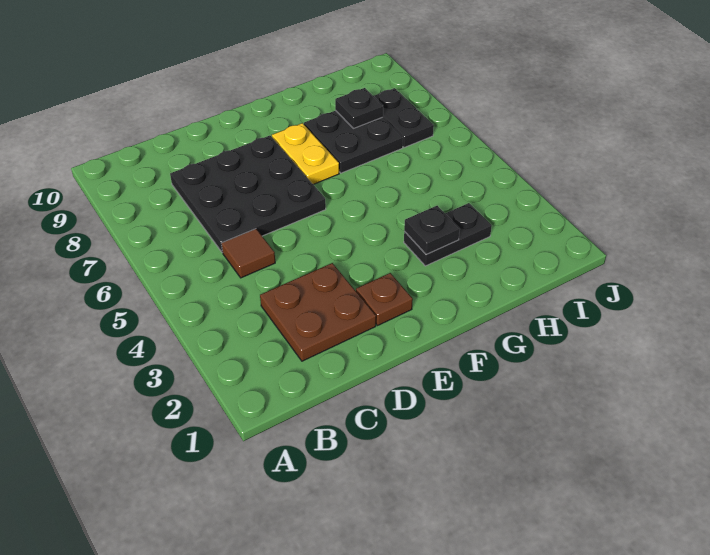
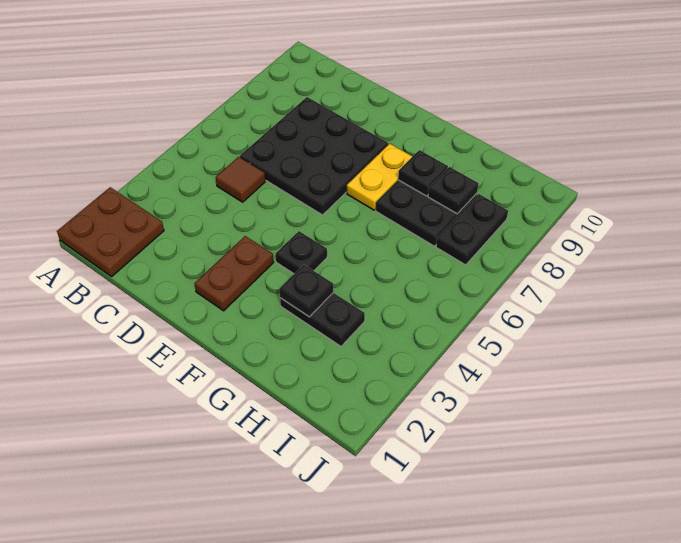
brown plate C2:D3 level 1 -> brown plate A1:B2 level 1
brown plate E2 level 1 -> brown plate E2:E3 level 1
none -> black plate F4 level 1
none -> black plate G8 level 2

